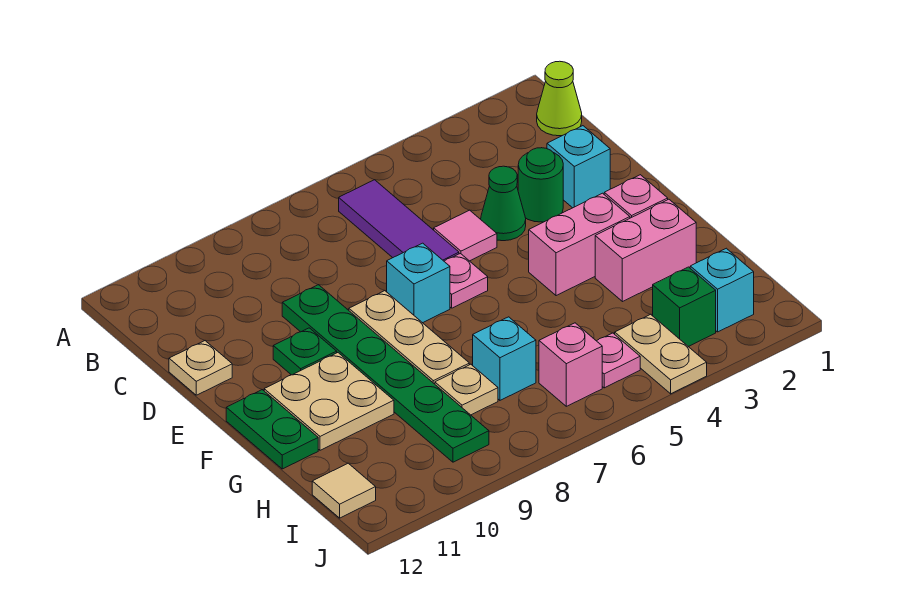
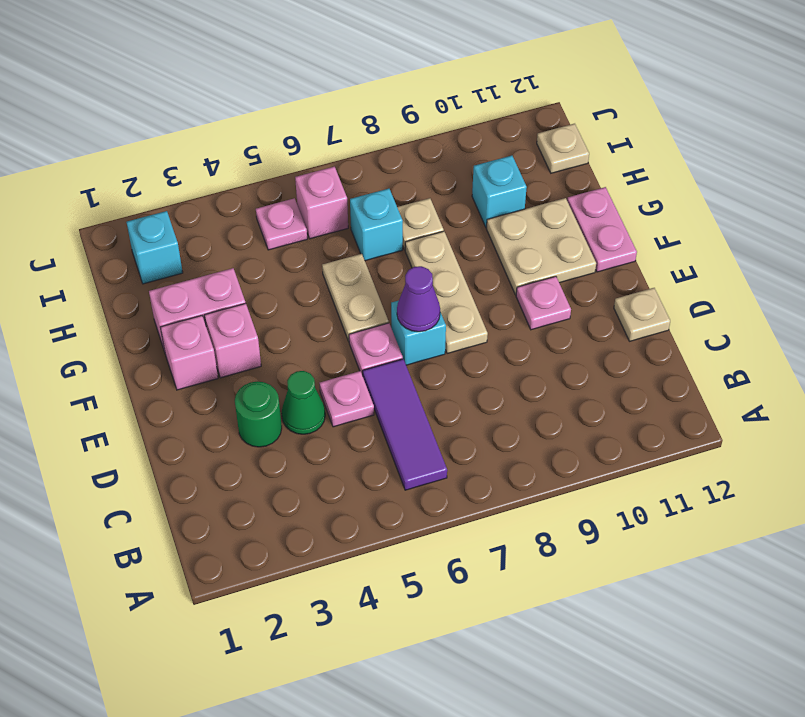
lime cone B1 level 1 -> none
cyan brick D2 level 1 -> cyan brick H10 level 1
pink tile D5 level 1 -> pink plate D5 level 1
green plate D9:I9 level 1 -> none
none -> purple cone E7 level 2
green plate E10 level 1 -> pink plate E10 level 1
pink brick F3:F4 level 1 -> pink brick F3 level 1
green plate F12:G12 level 1 -> pink plate F12:G12 level 1
green brick I3 level 1 -> none
tan plate I4:J4 level 1 -> tan plate F6:G6 level 1
tan tile I12 level 1 -> tan plate I12 level 1

